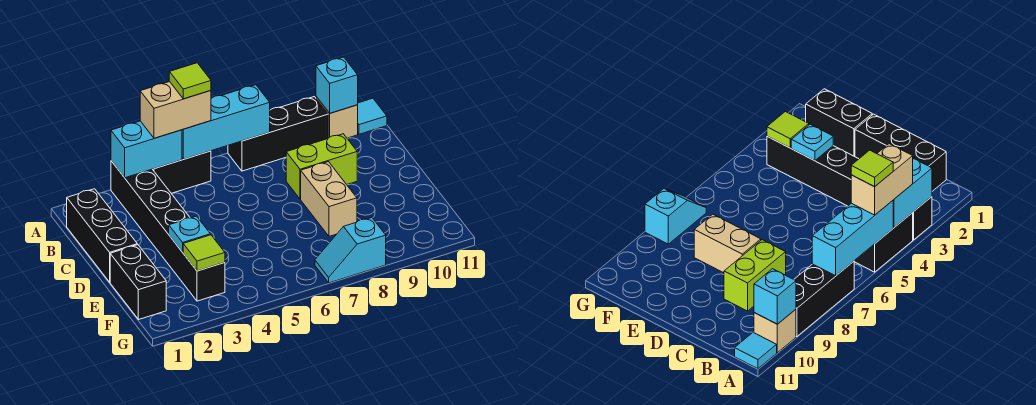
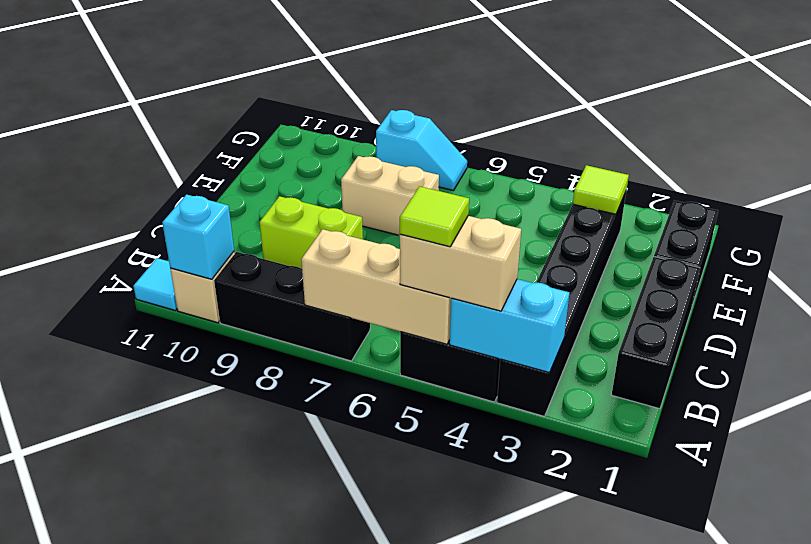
cyan brick A5:A7 level 2 -> tan brick A5:A7 level 2
tan brick D8:E8 level 1 -> tan brick E7:E8 level 1
cyan plate E3 level 2 -> none

